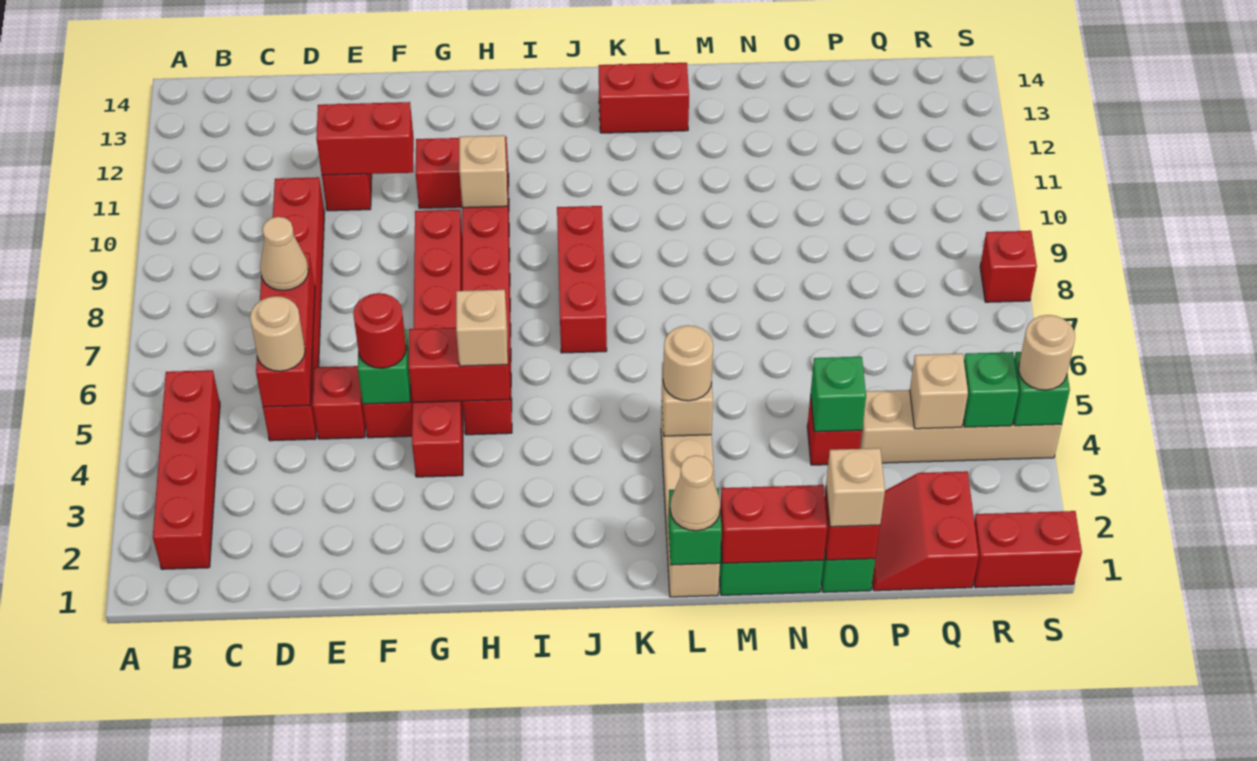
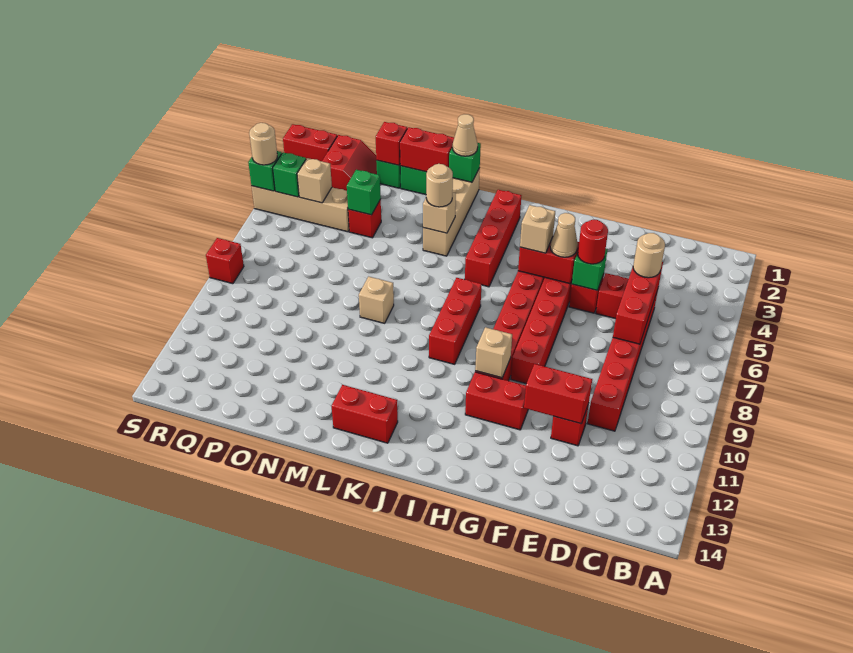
red brick B2:B5 level 1 -> red brick J2:J5 level 1
tan cone D7 level 3 -> tan cone G5 level 3
tan brick O1 level 3 -> tan brick M8 level 1

